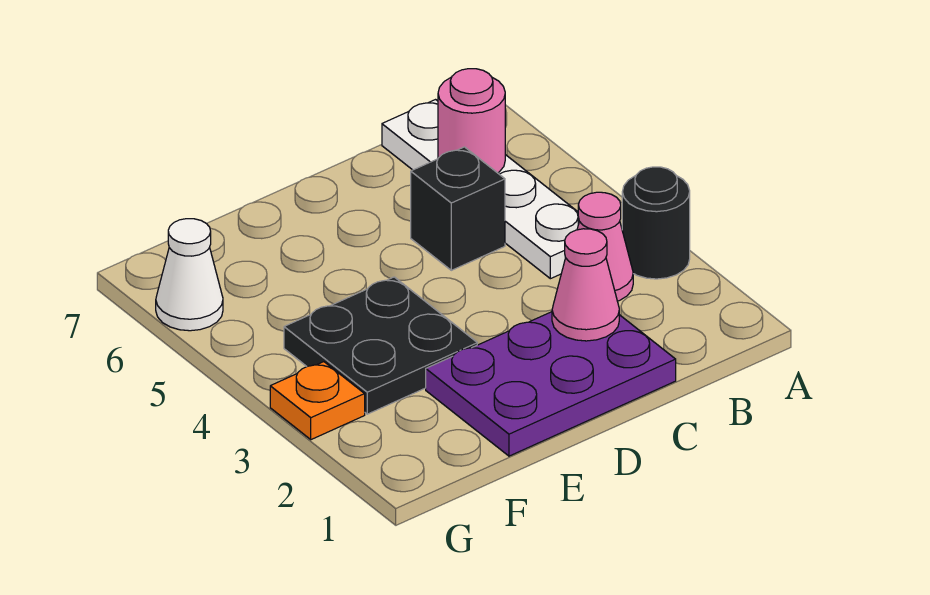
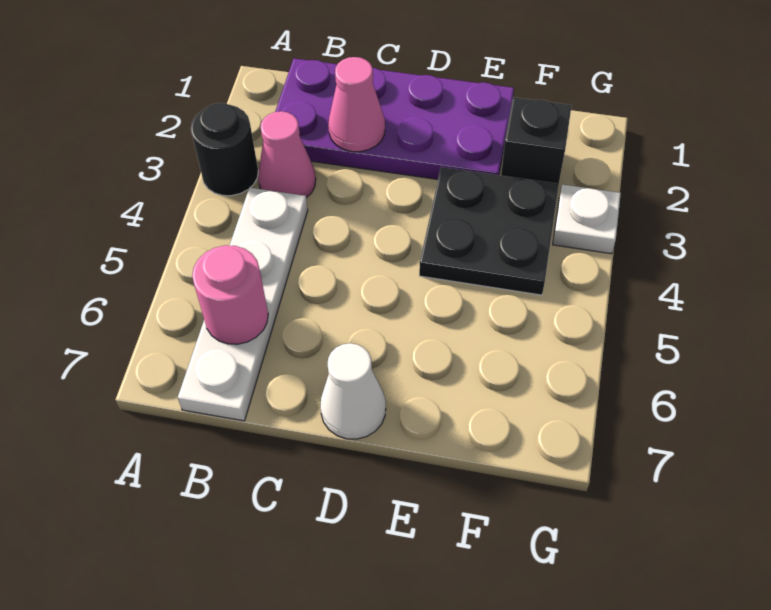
purple plate C1:E2 level 1 -> purple plate B1:E2 level 1
black brick C5 level 1 -> black brick F2 level 1
orange plate G3 level 1 -> white plate G3 level 1
white cone G6 level 1 -> white cone D7 level 1

